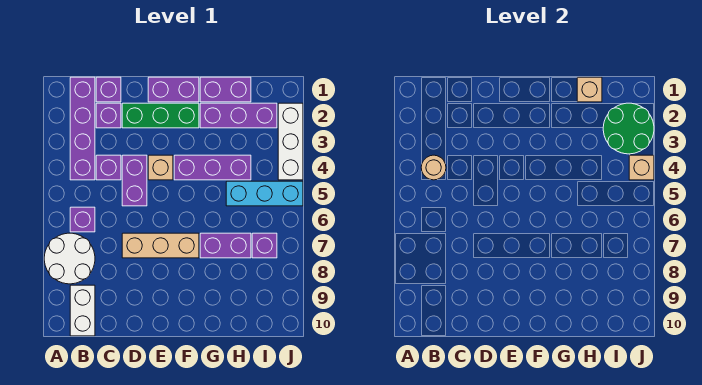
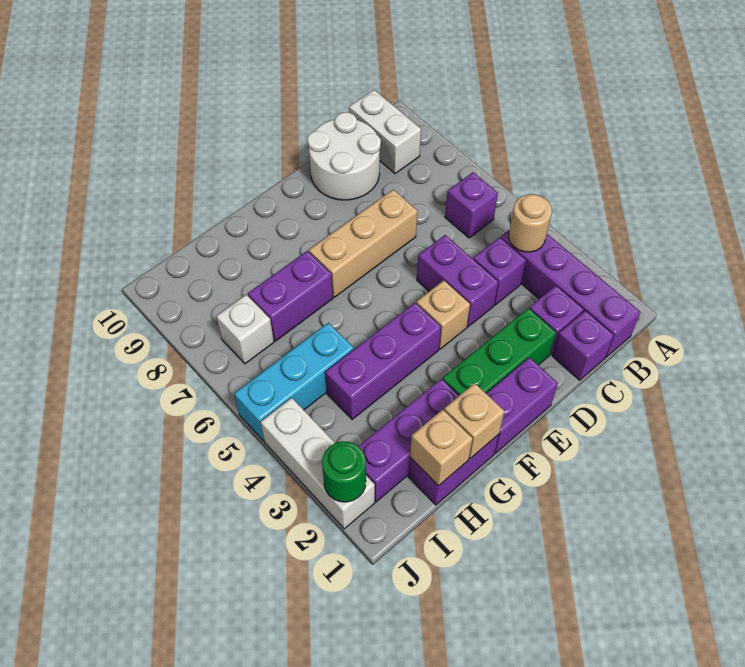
white round brick A7:B8 level 1 -> white round brick C9:D10 level 1
green round brick I2:J3 level 2 -> green round brick J2 level 2
purple brick I7 level 1 -> white brick I7 level 1
tan brick J4 level 2 -> tan brick G1 level 2

